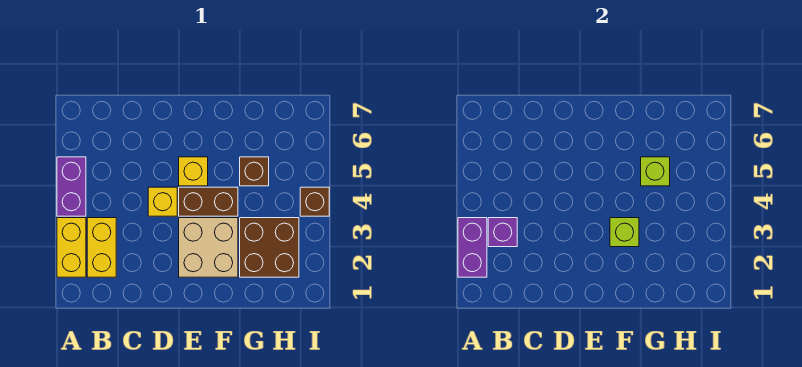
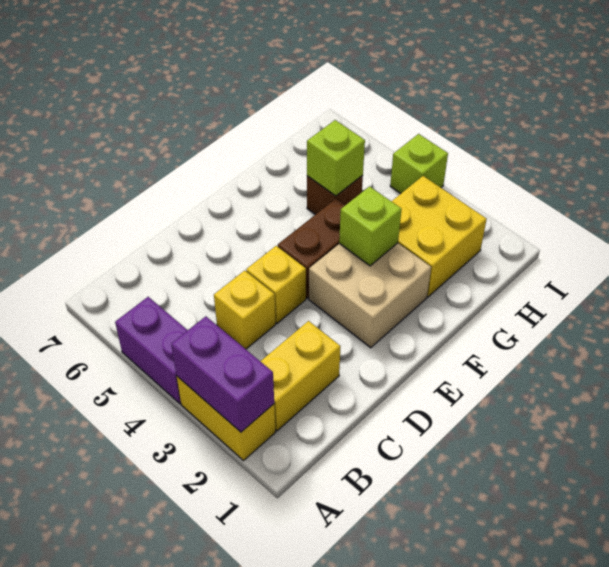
yellow brick B2:B3 level 1 -> yellow brick B2:C2 level 1
purple brick B3 level 2 -> none
yellow brick E5 level 1 -> yellow brick C4 level 1
brown brick G2:H3 level 1 -> yellow brick G2:H3 level 1
brown brick I4 level 1 -> lime brick I4 level 1

